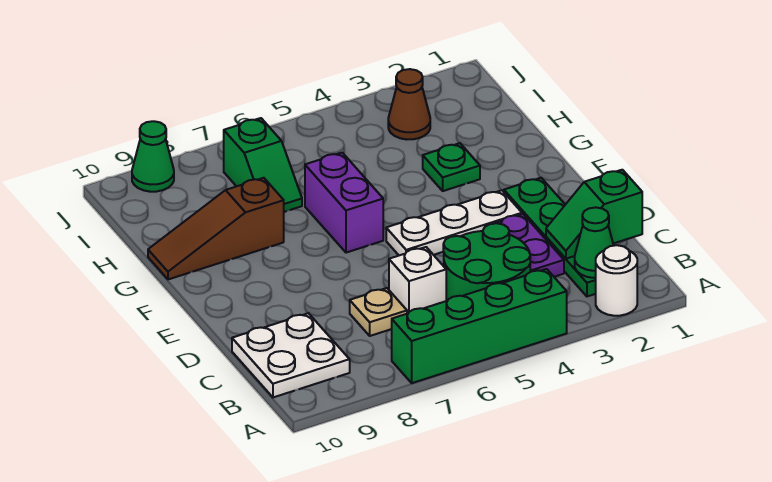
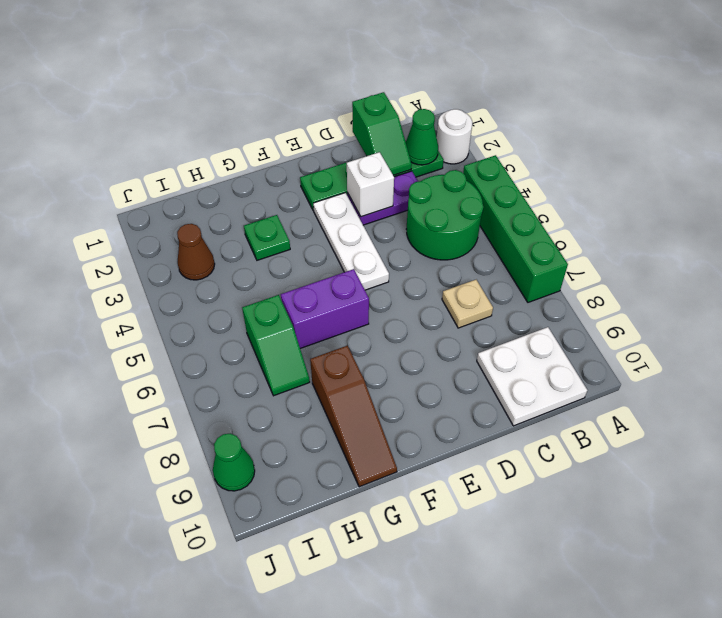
white brick C6 level 1 -> white brick D3 level 2
green slope H7:I7 level 1 top I -> green slope H6:H7 level 1 top 6

